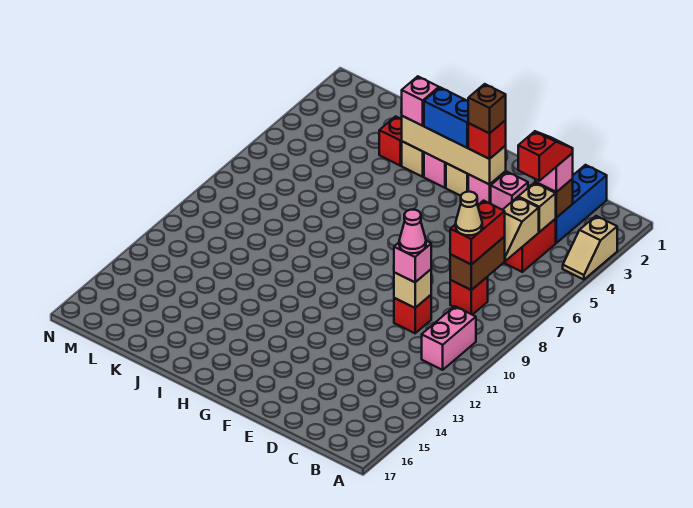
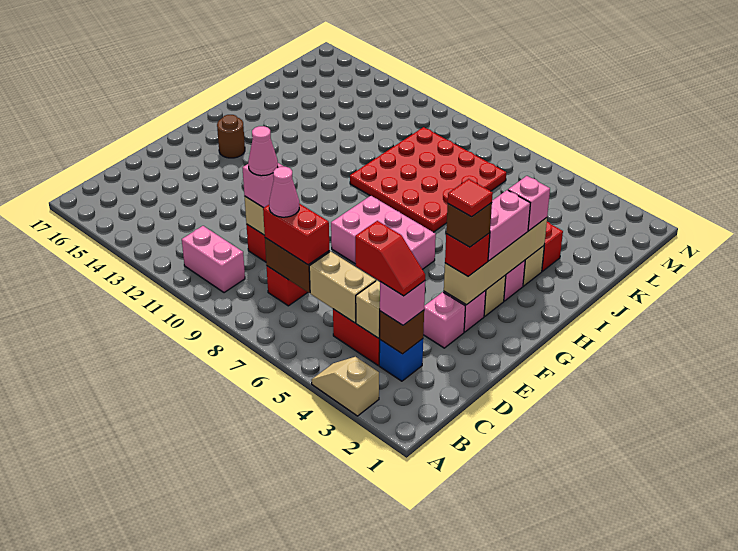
blue brick C1:C3 level 1 -> blue brick C3 level 1
tan slope C5:C6 level 2 top 5 -> tan brick C5:C6 level 2
tan cone C8 level 4 -> pink cone C8 level 4
none -> red tile F3 level 5
none -> pink brick F6:G8 level 1
blue brick G3:H3 level 3 -> pink brick G3:H3 level 3
none -> brown round brick G15 level 1
none -> red plate I7:L10 level 1

